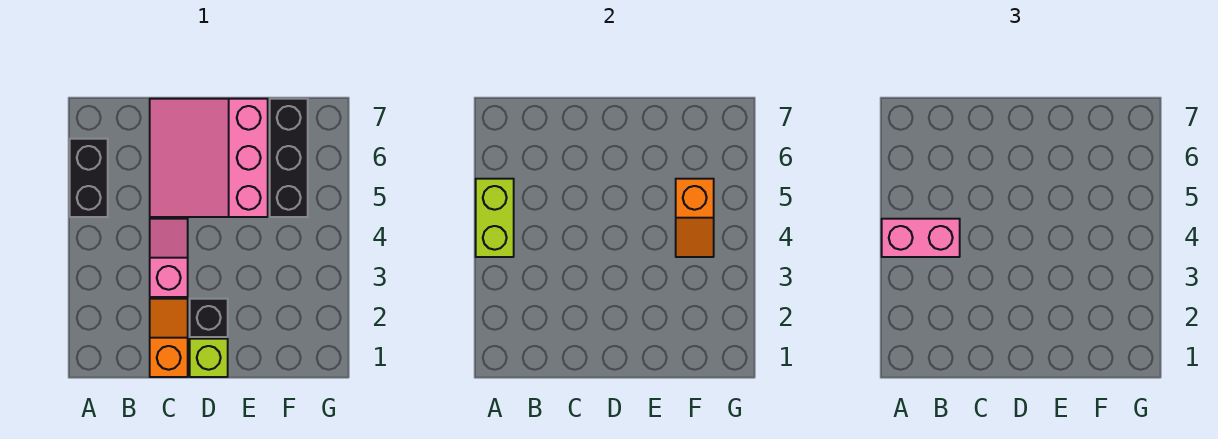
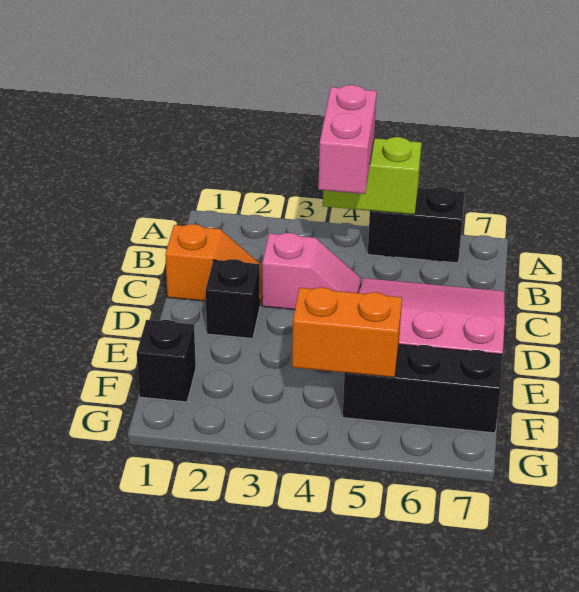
lime brick D1 level 1 -> none
none -> black brick F1 level 1
orange slope F4:F5 level 2 top 5 -> orange brick F4:F5 level 2

